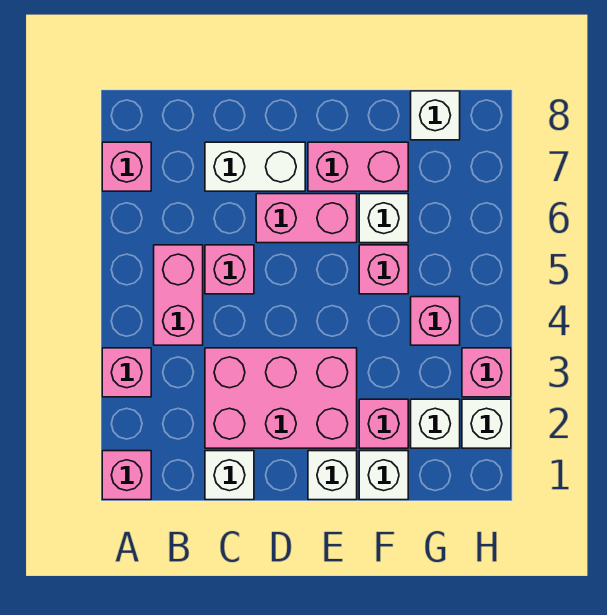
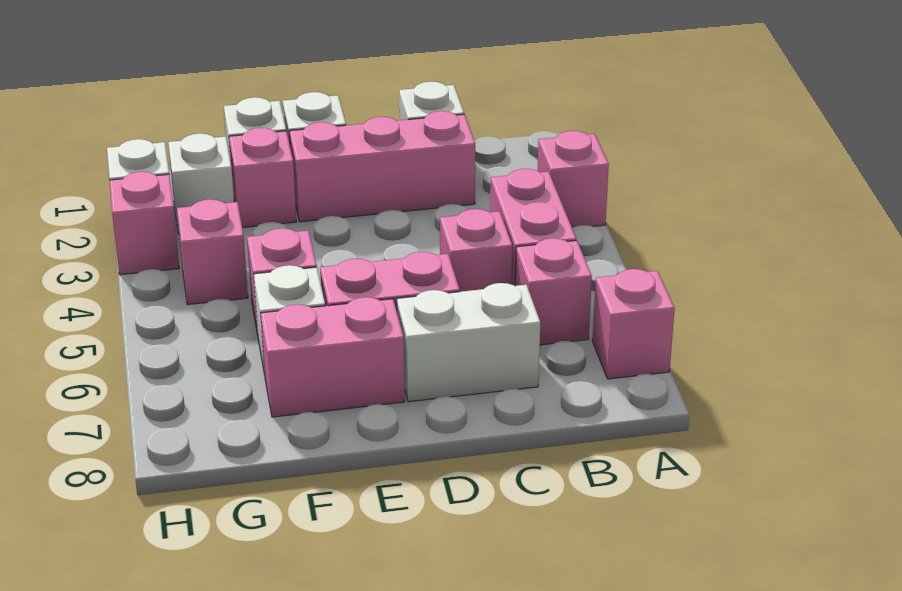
pink brick A1 level 1 -> pink brick B6 level 1
pink brick C2:E3 level 1 -> pink brick C2:E2 level 1
white brick G8 level 1 -> none

